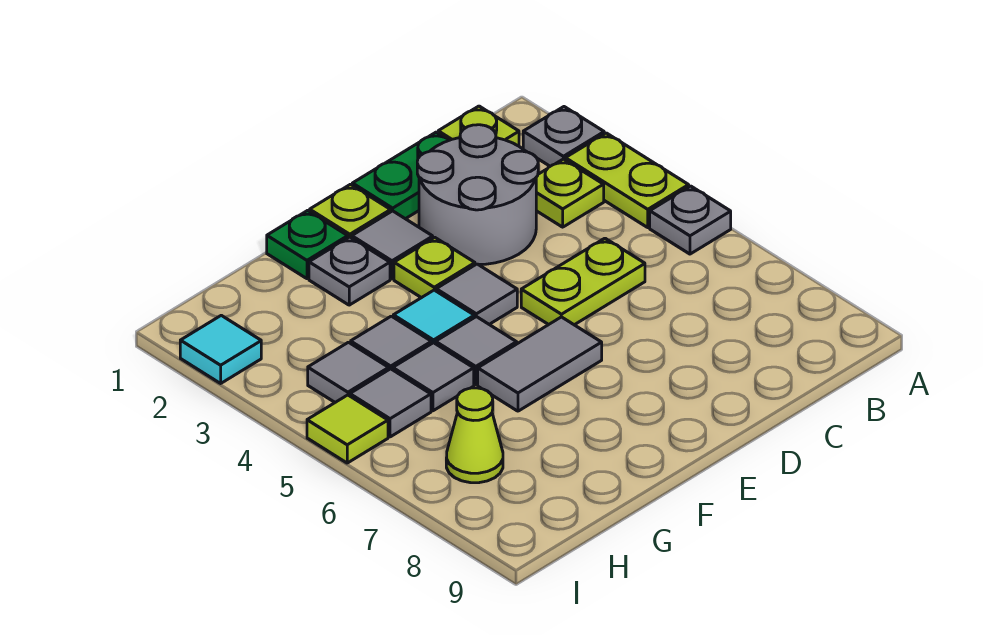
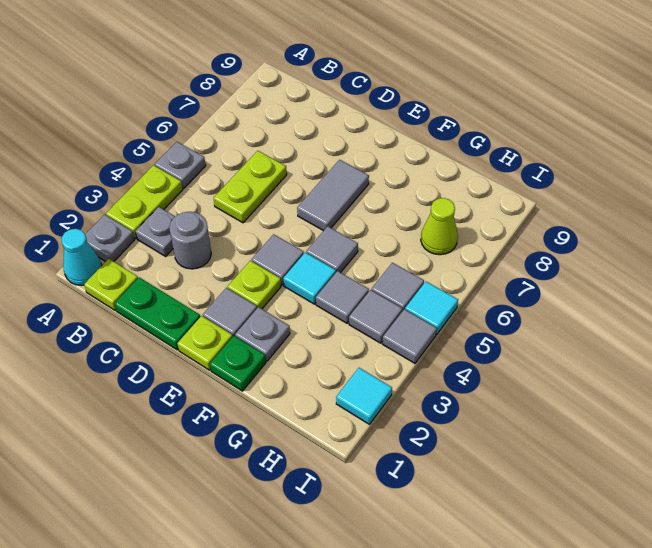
none -> cyan cone A1 level 1
lime plate B3 level 1 -> grey plate B3 level 1
grey round brick C2:D3 level 1 -> grey round brick C3 level 1
lime plate C5:D5 level 1 -> lime plate C5:C6 level 1
grey tile E6:F6 level 1 -> grey tile E6:E7 level 1
grey tile G5 level 1 -> grey tile I4 level 1
lime tile I5 level 1 -> cyan tile I5 level 1

